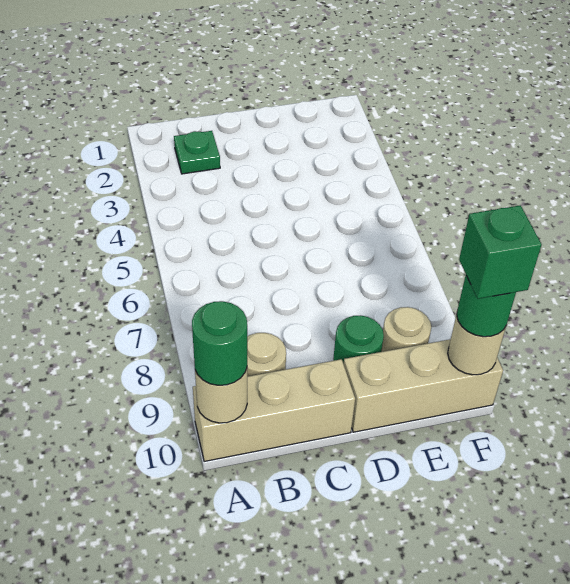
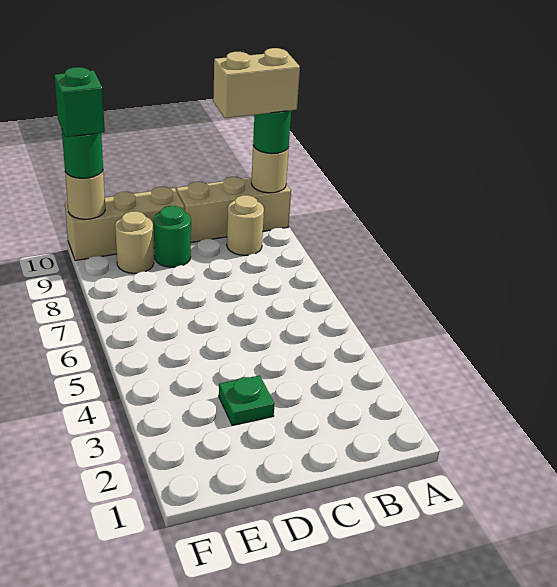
none -> tan brick A10:B10 level 4
green plate B2 level 1 -> green plate D3 level 1

